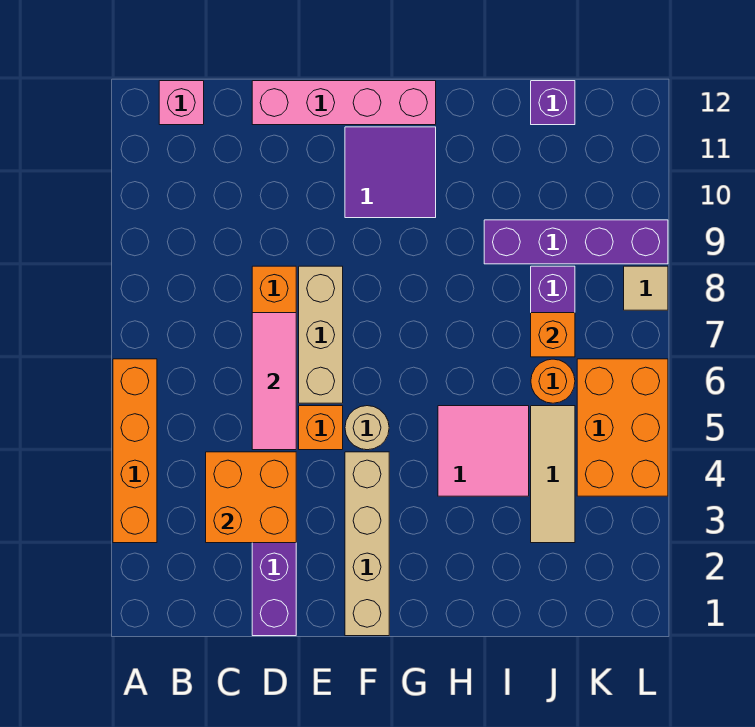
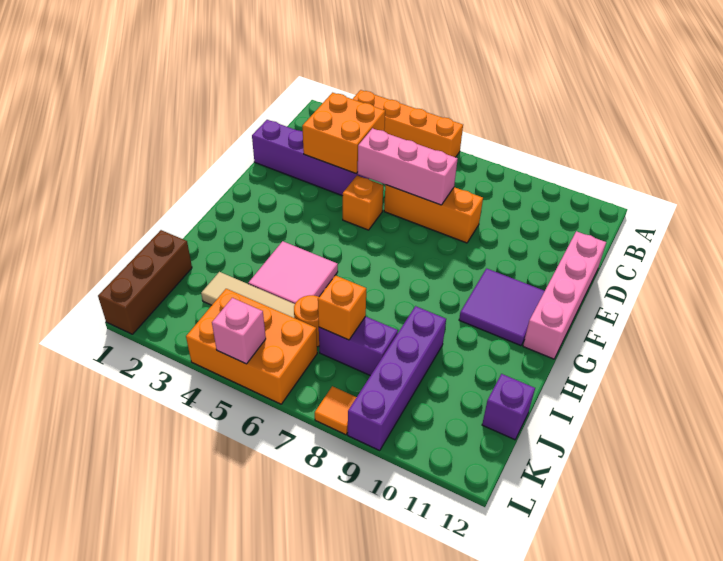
pink brick B12 level 1 -> pink brick L5 level 2
pink tile D5:D7 level 2 -> pink brick D5:D7 level 2
tan brick E6:E8 level 1 -> none
tan brick F1:F4 level 1 -> none
tan round brick F5 level 1 -> none
none -> brown brick J1:L1 level 1
tan tile L8 level 1 -> orange tile L8 level 1

